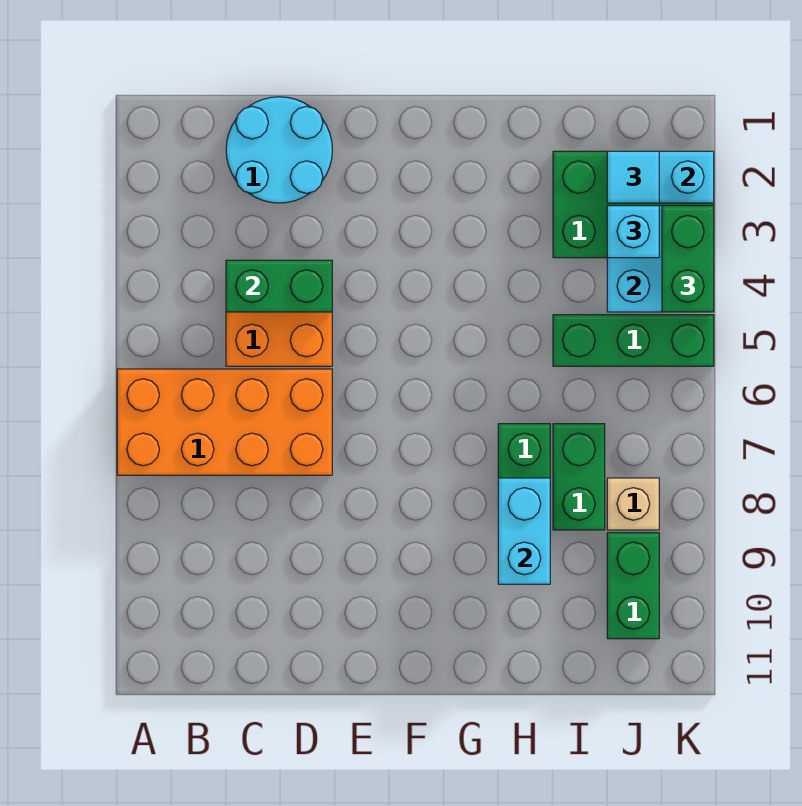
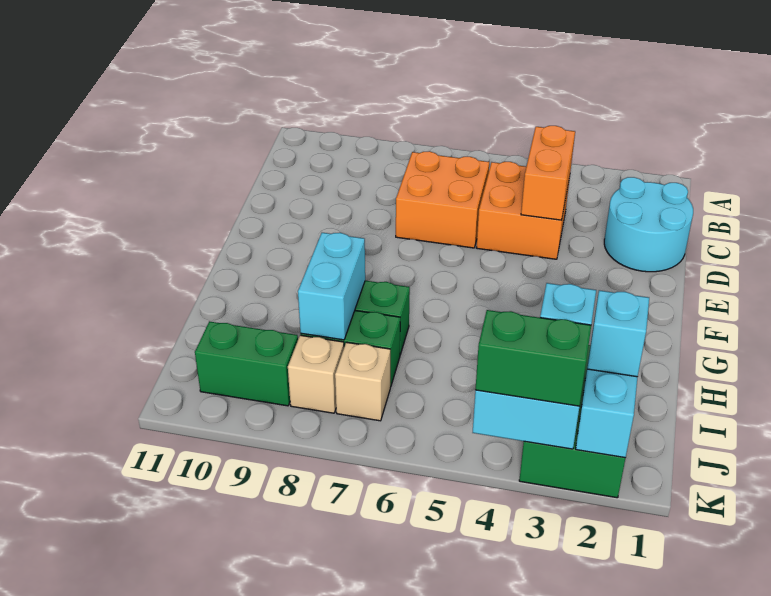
orange brick A6:D7 level 1 -> orange brick C6:D7 level 1
green brick C4:D4 level 2 -> orange brick C4:D4 level 2
cyan brick H8:H9 level 2 -> cyan brick H8:I8 level 2
green brick I5:K5 level 1 -> none
cyan tile J2 level 3 -> cyan brick J2 level 3
none -> tan brick J7 level 1

